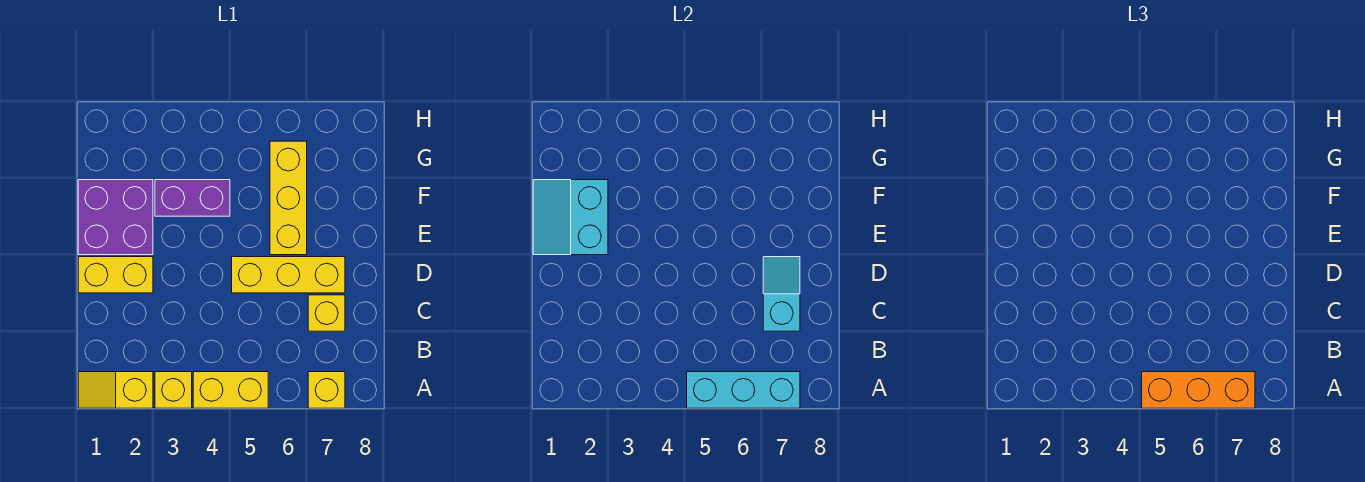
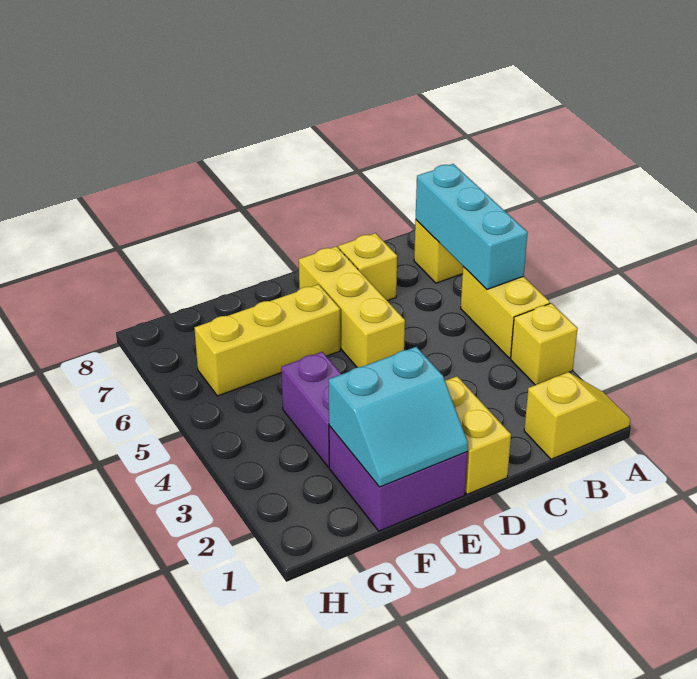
yellow slope A1:A2 level 1 top 2 -> yellow slope A1:B1 level 1 top B
orange brick A5:A7 level 3 -> none
cyan slope C7:D7 level 2 top C -> none

